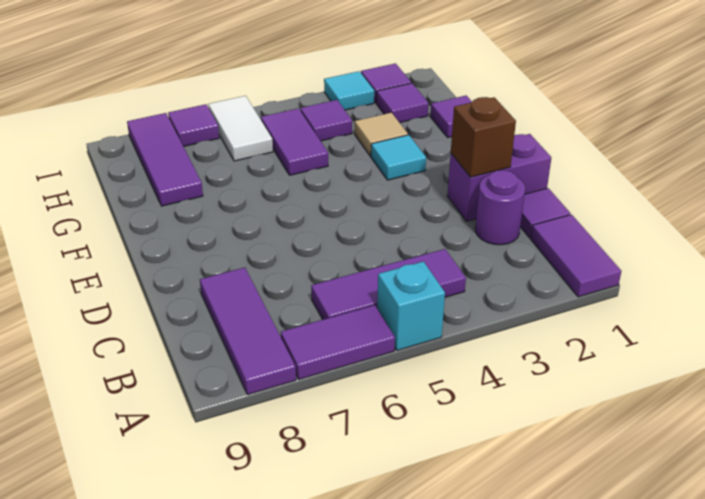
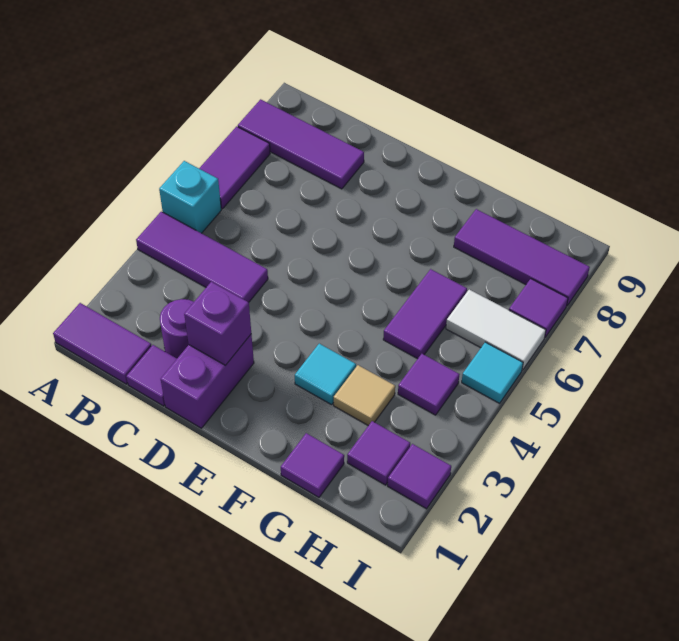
purple tile B4:B6 level 1 -> purple tile A4:C4 level 1
brown brick D2 level 2 -> purple brick D2 level 2
purple tile G5:H5 level 1 -> purple tile G5:G6 level 1
cyan tile I3 level 1 -> cyan tile I5 level 1

